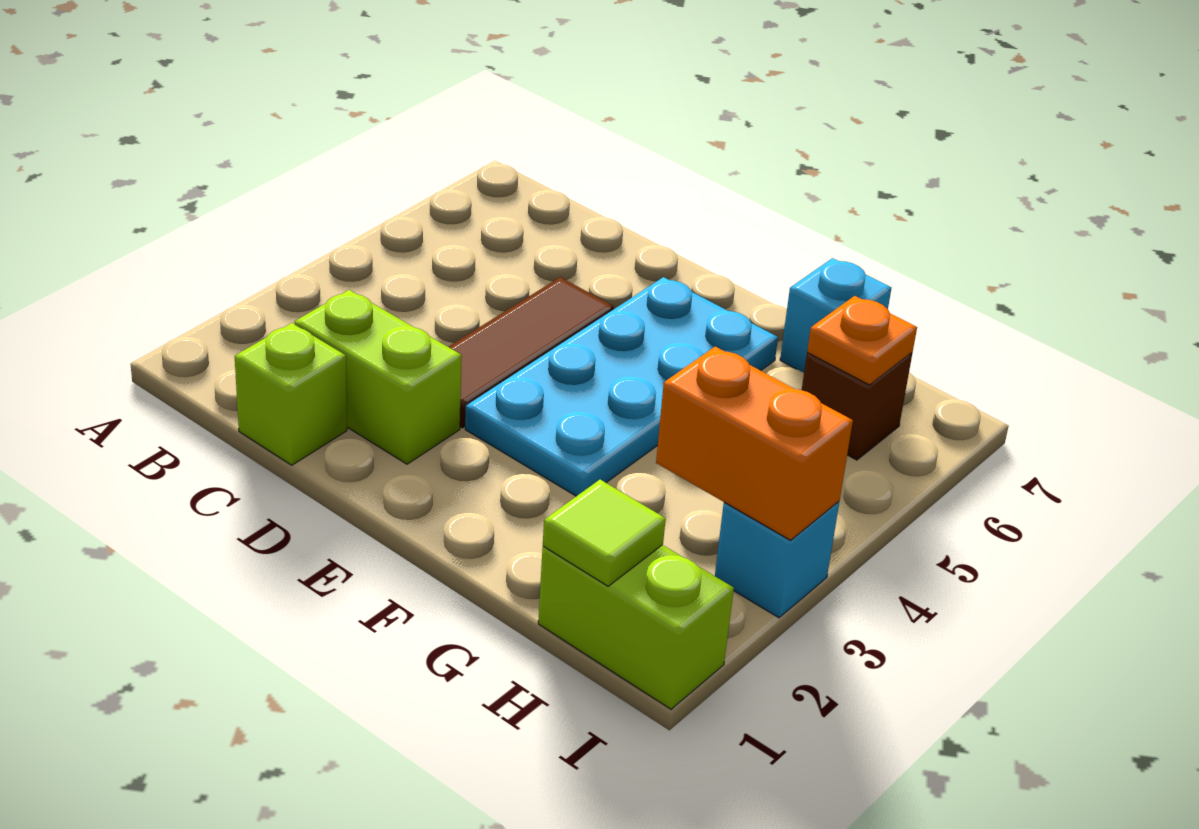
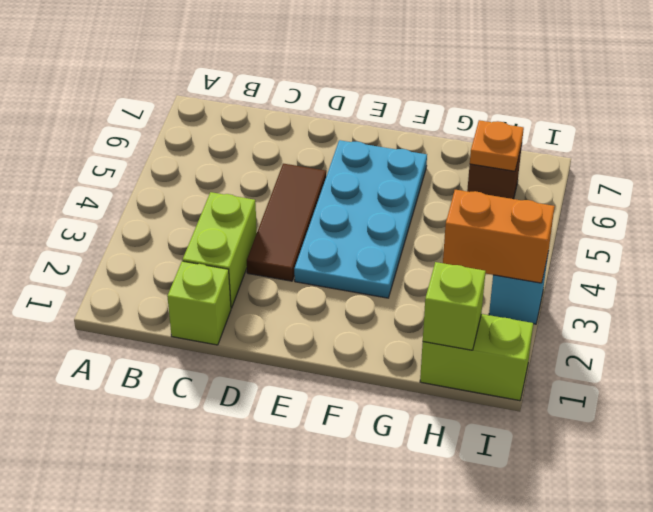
lime brick C2:D2 level 1 -> lime brick C2:C3 level 1
cyan brick G7 level 1 -> none
lime tile H1 level 2 -> lime brick H1 level 2

